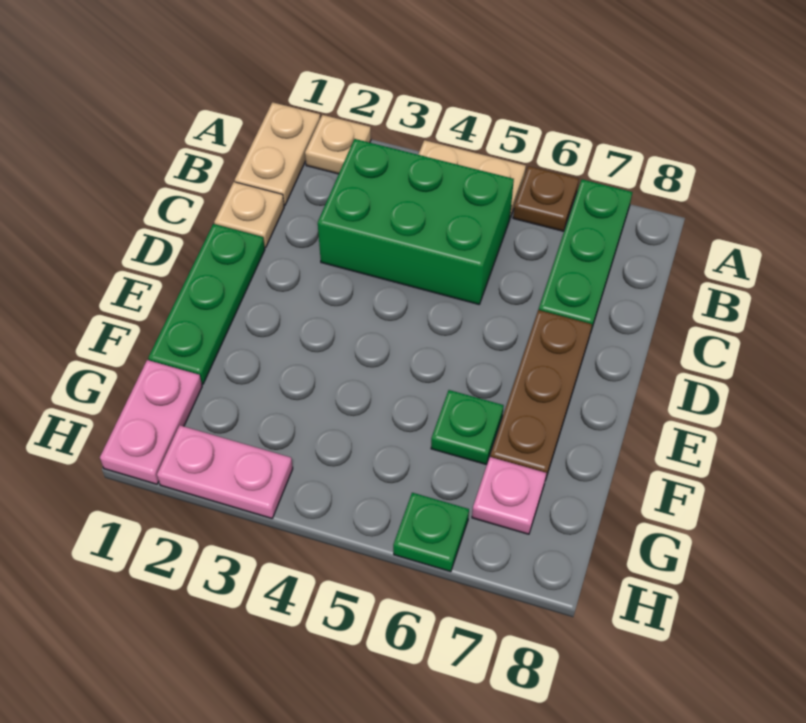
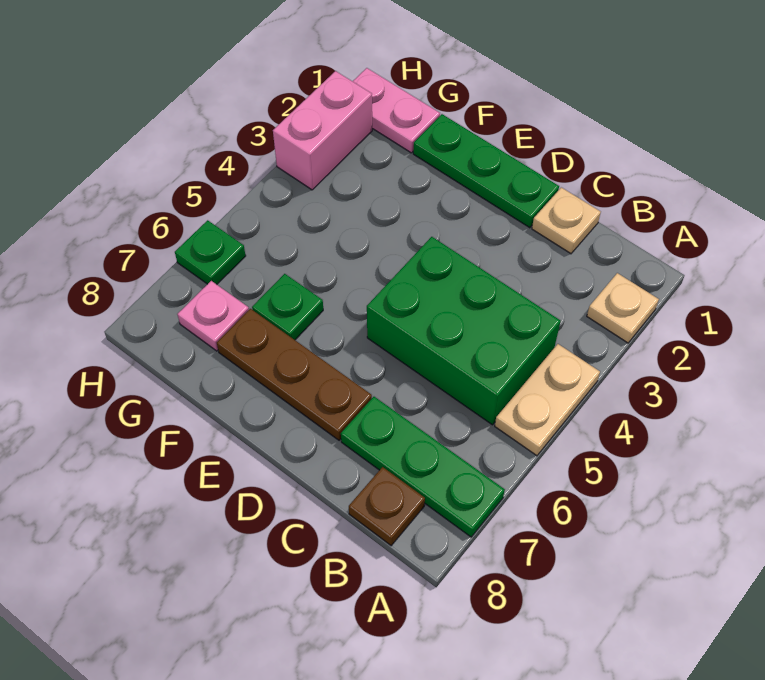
tan plate A1:B1 level 1 -> none
brown plate A6 level 1 -> brown plate B8 level 1
green brick B3:C5 level 1 -> green brick B4:D5 level 1
pink plate H2:H3 level 1 -> pink brick H2:H3 level 1

